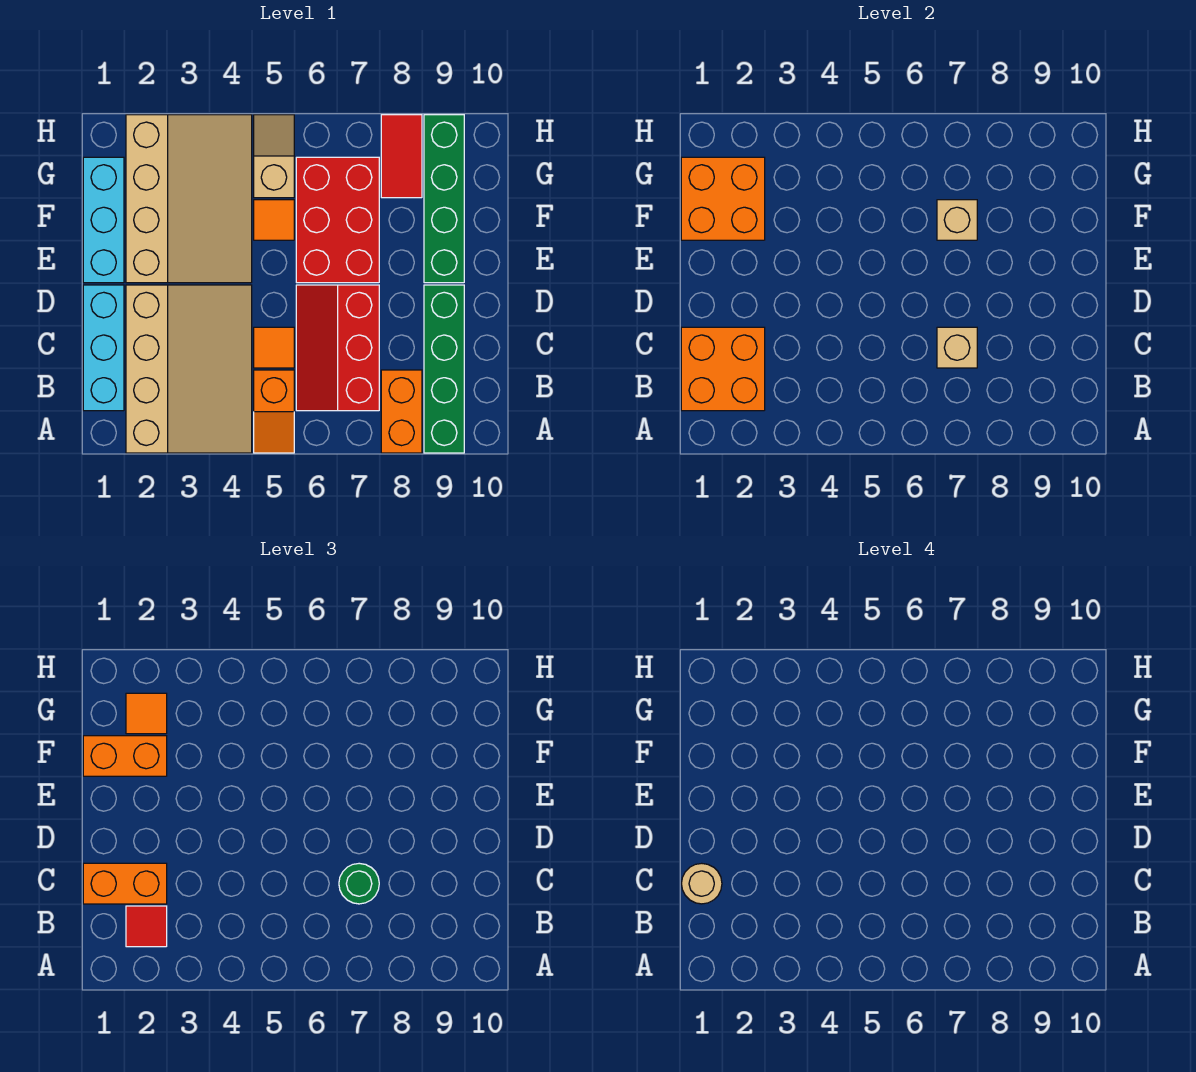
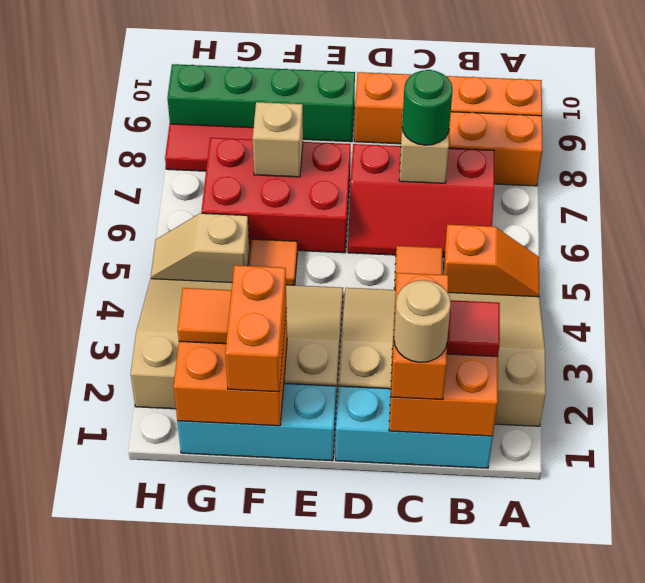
green brick A9:D9 level 1 -> orange brick A9:D9 level 1

